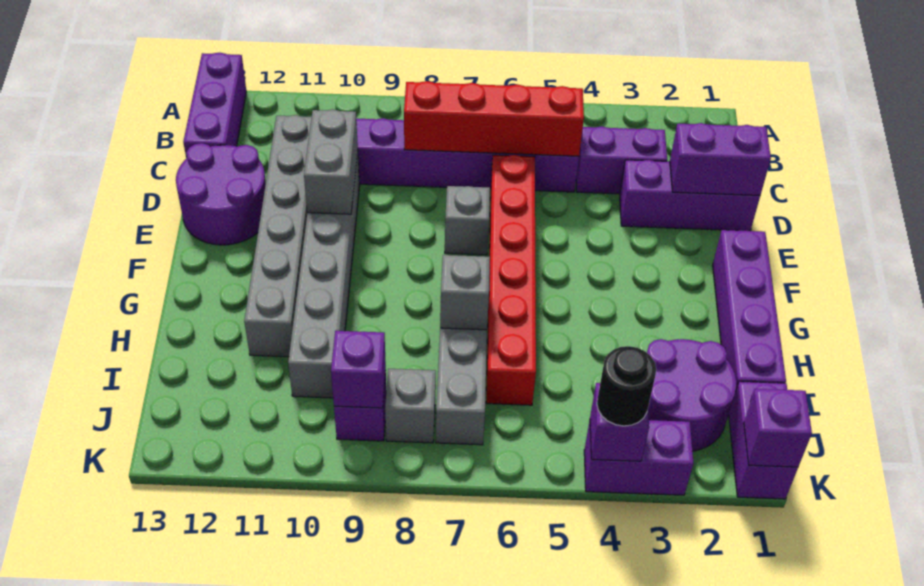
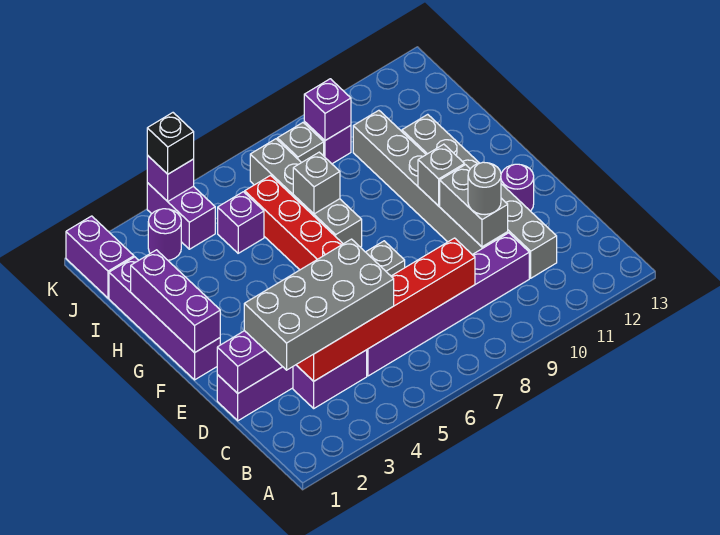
purple brick A13:C13 level 1 -> purple brick F1:H1 level 2
none -> grey brick C2:D5 level 3
red brick C5:C8 level 2 -> red brick C3:C8 level 2
none -> grey round brick D10 level 3
purple round brick D12:E13 level 1 -> purple round brick E12 level 1
none -> grey brick F10 level 2
purple round brick I2:J3 level 1 -> purple round brick J3 level 1
purple brick K1 level 2 -> purple brick I5 level 1
purple brick K3:K4 level 1 -> purple brick J4:K4 level 1
black round brick K4 level 3 -> black brick K4 level 3

